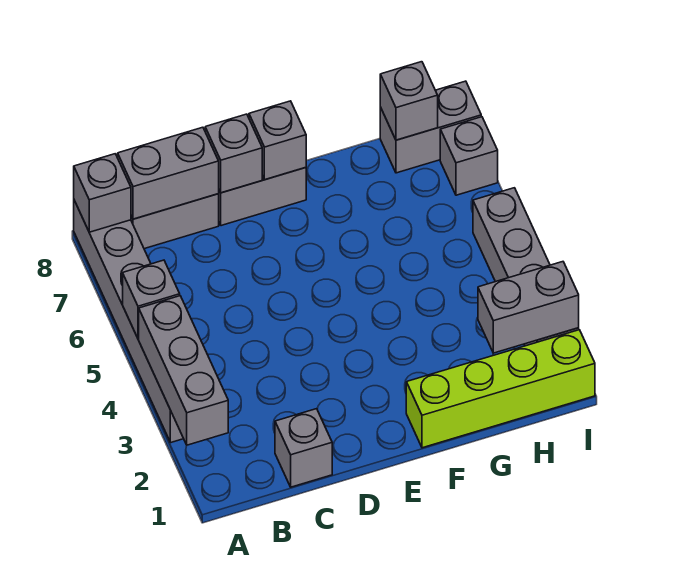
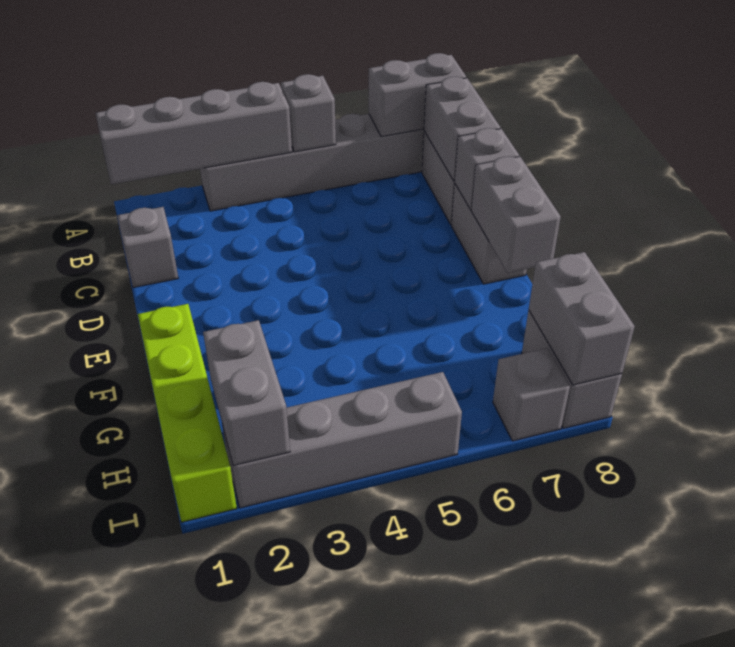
grey brick A2:A4 level 2 -> grey brick A1:A4 level 2
grey brick A8 level 2 -> grey brick A7:A8 level 2
grey brick E8 level 2 -> grey brick E8:F8 level 2
grey brick H8 level 2 -> grey brick H8:I8 level 2

